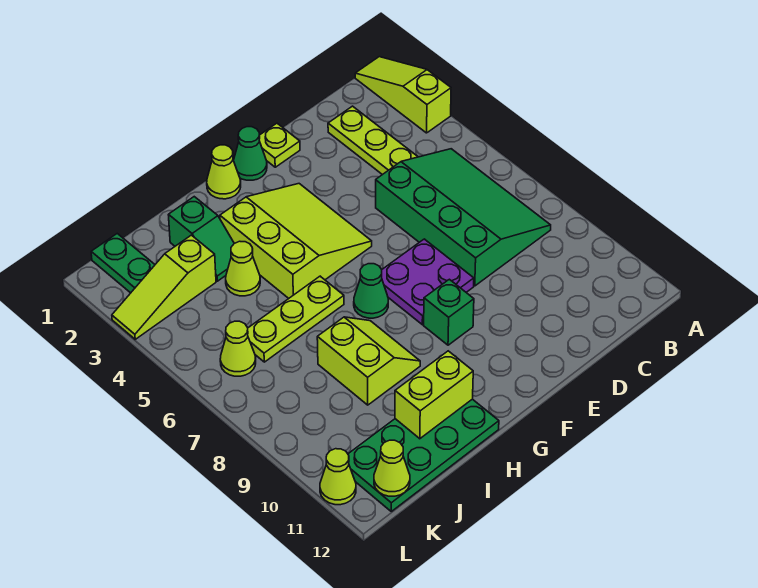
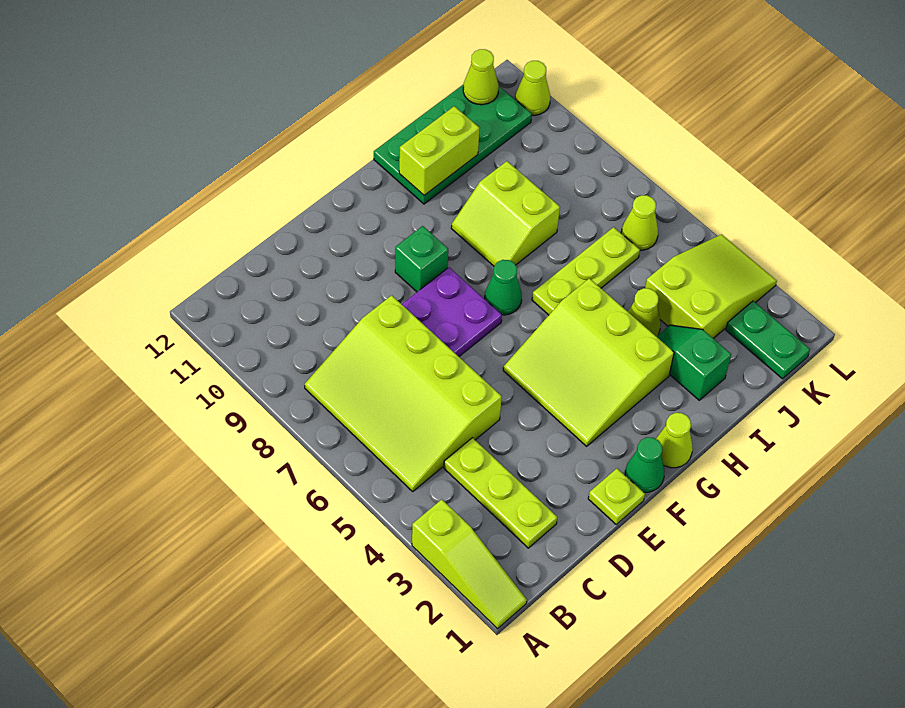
green slope B5:D8 level 1 top D -> lime slope B5:D8 level 1 top D
lime slope J3:L3 level 1 top J -> lime slope J3:L4 level 1 top J

